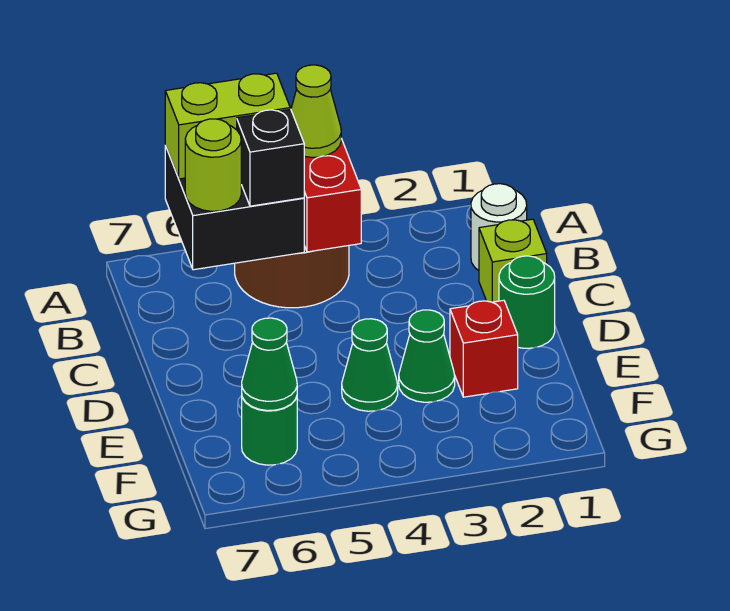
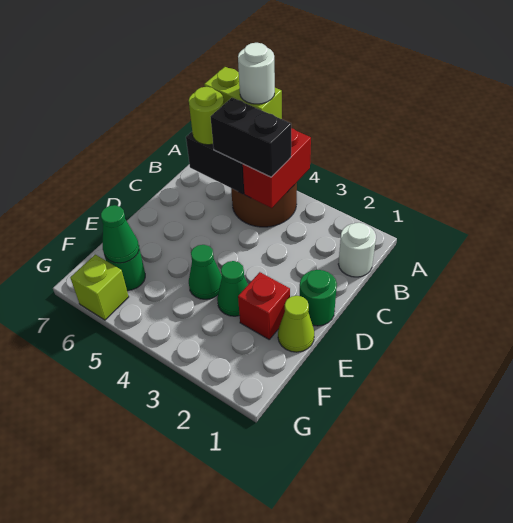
lime cone A4 level 3 -> lime cone E1 level 1
none -> white round brick A5 level 4
black brick B5 level 3 -> black brick B4:B5 level 3
lime brick C1 level 1 -> lime brick G6 level 1

